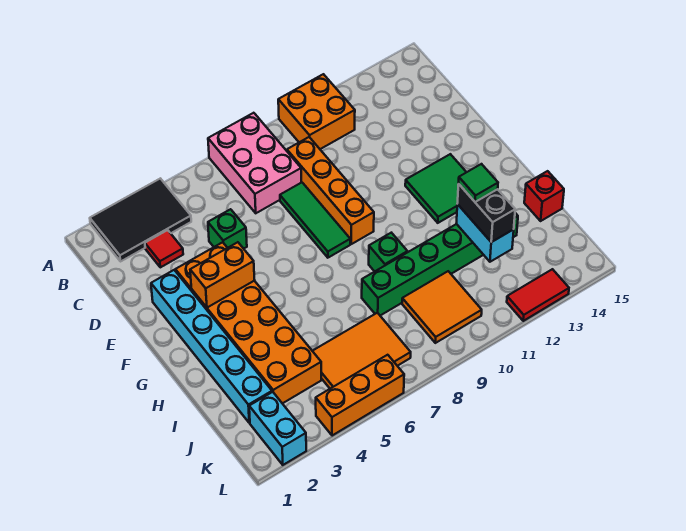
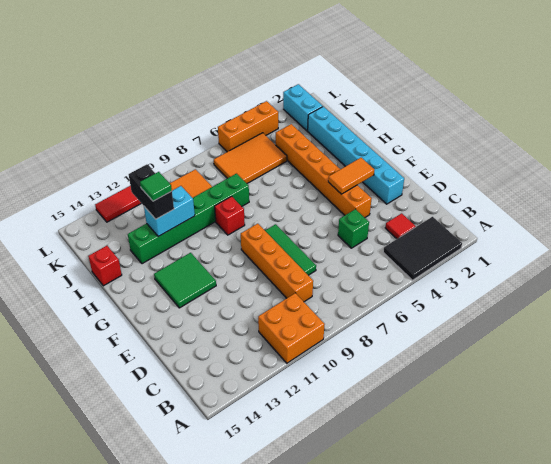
pink brick A7:C8 level 1 -> none
orange brick E3:J4 level 1 -> orange brick E4:J4 level 1
orange brick F3:F4 level 2 -> orange tile F3:F4 level 2
green brick H9 level 1 -> red brick H9 level 1
cyan brick I12:J12 level 2 -> cyan brick I11:I12 level 2

